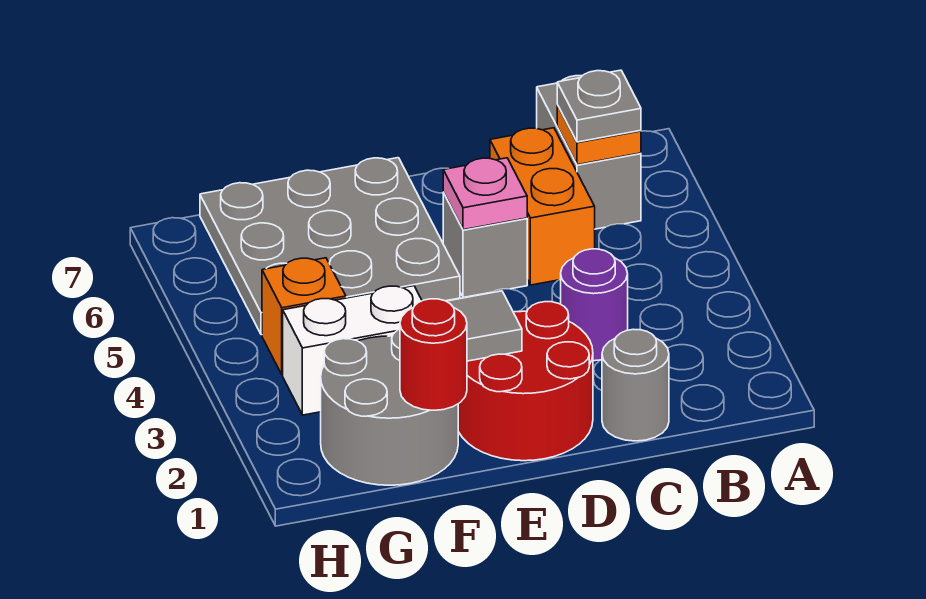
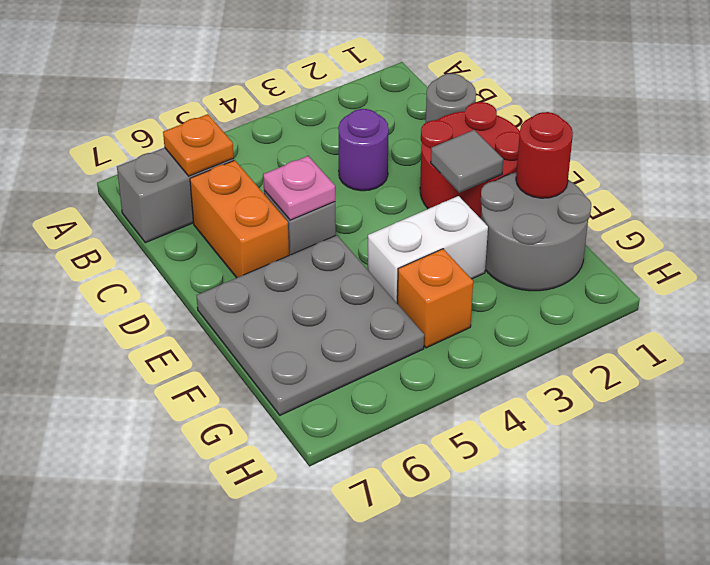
grey plate B6 level 3 -> none
orange brick C5:C6 level 1 -> orange brick C6:D6 level 1
white brick F3:G3 level 1 -> white brick F3:F4 level 1

